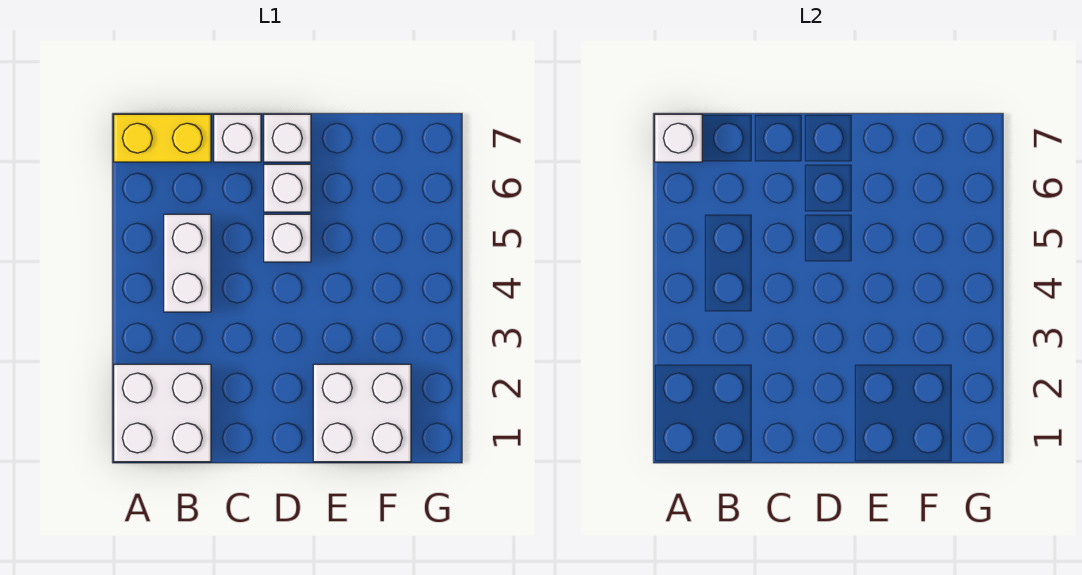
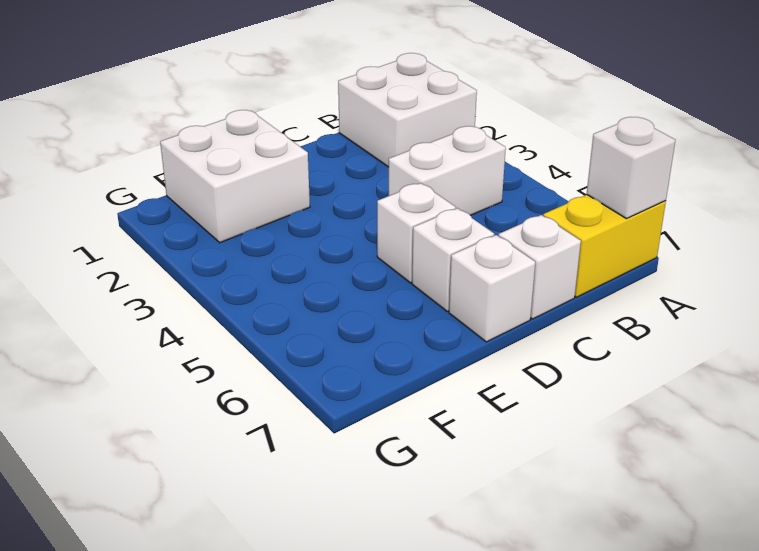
white brick B4:B5 level 1 -> white brick B4:C4 level 1

